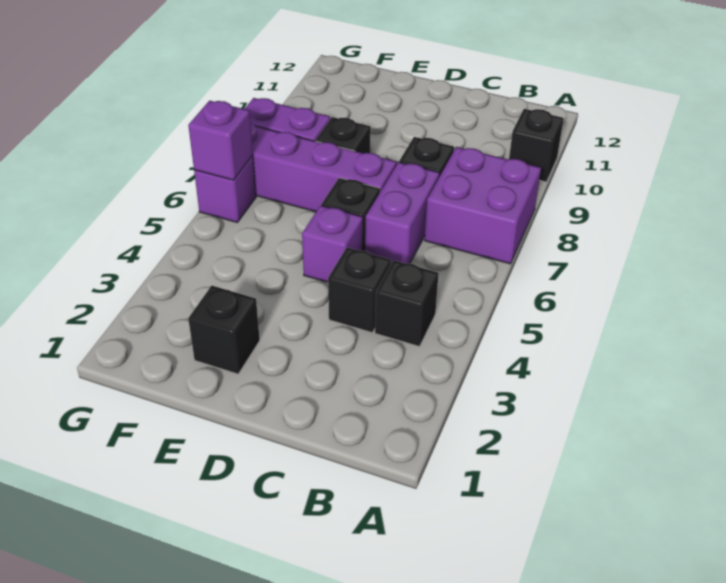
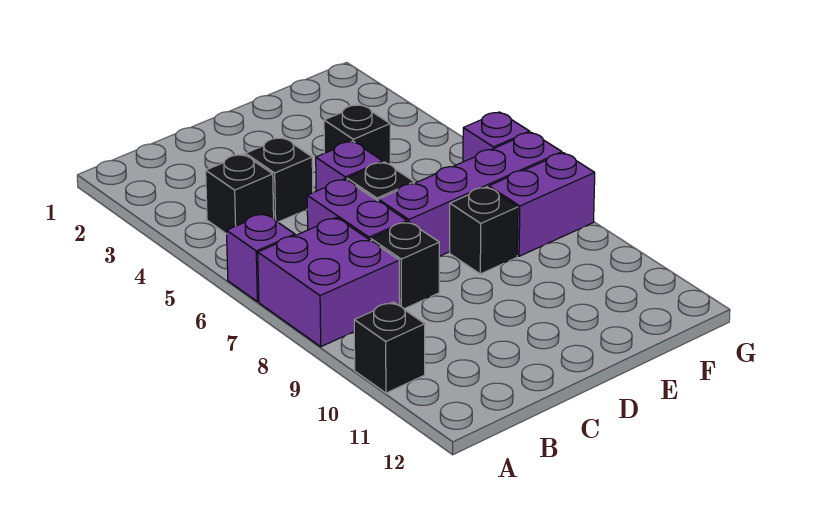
black brick E2 level 1 -> black brick E4 level 1
purple brick G6 level 2 -> purple brick A6 level 1

